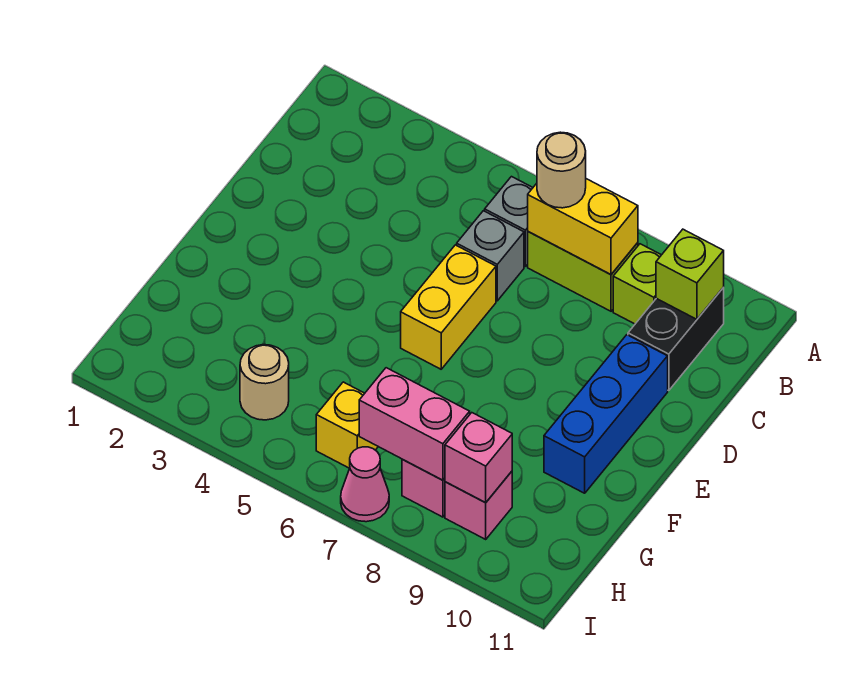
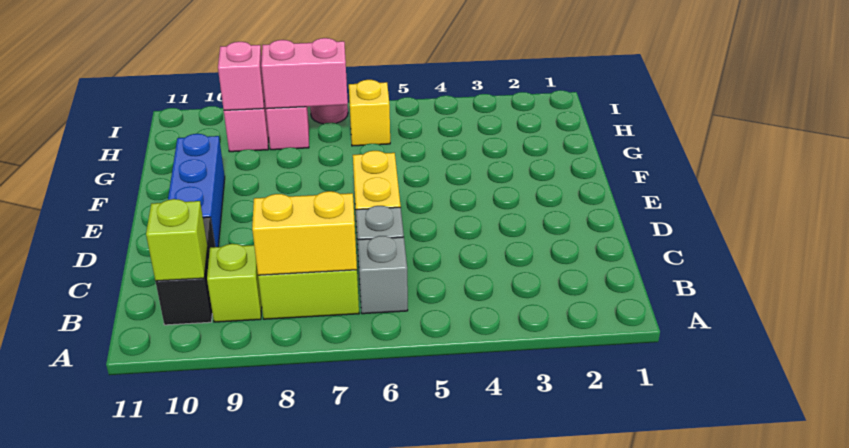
tan round brick B7 level 3 -> none
tan round brick H4 level 1 -> none

